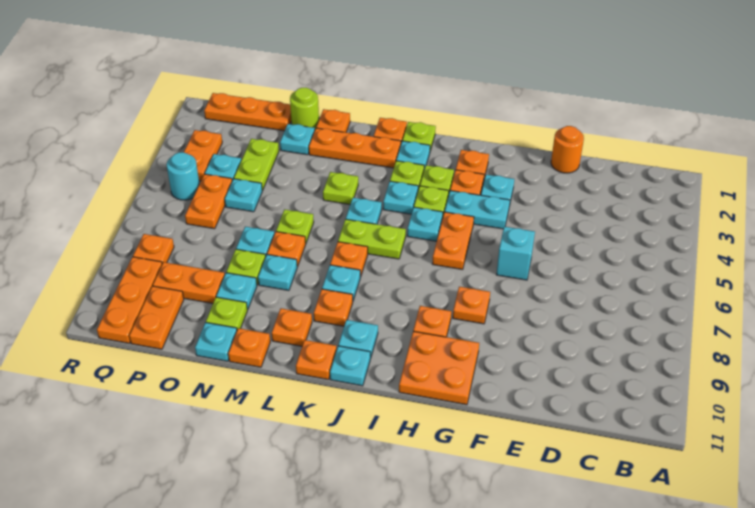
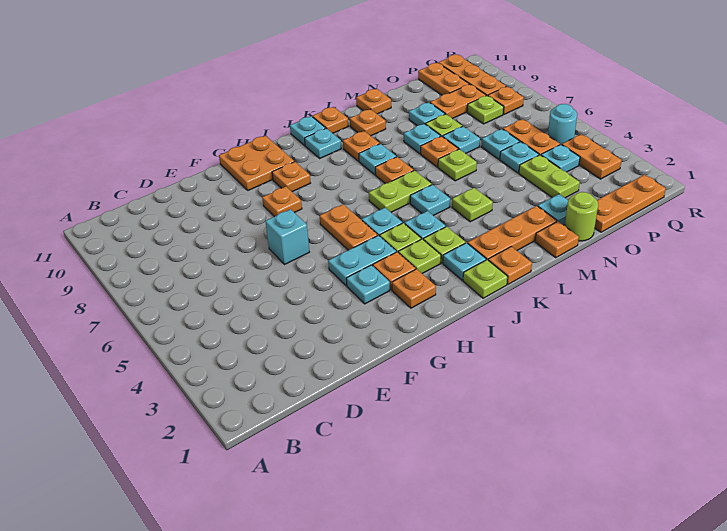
orange round brick E1 level 1 -> none
lime plate N10 level 1 -> lime plate P8 level 1
cyan plate N11 level 1 -> cyan plate O6 level 1

